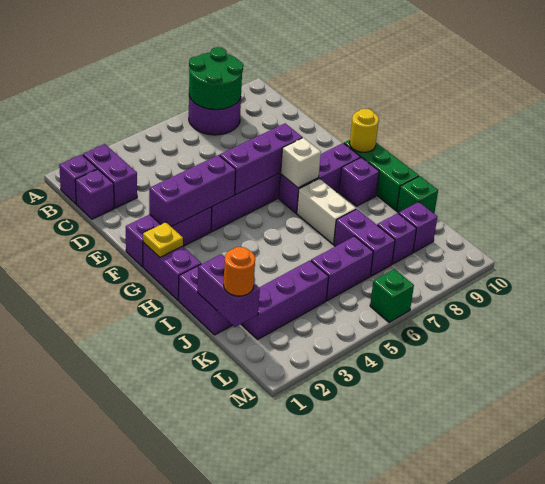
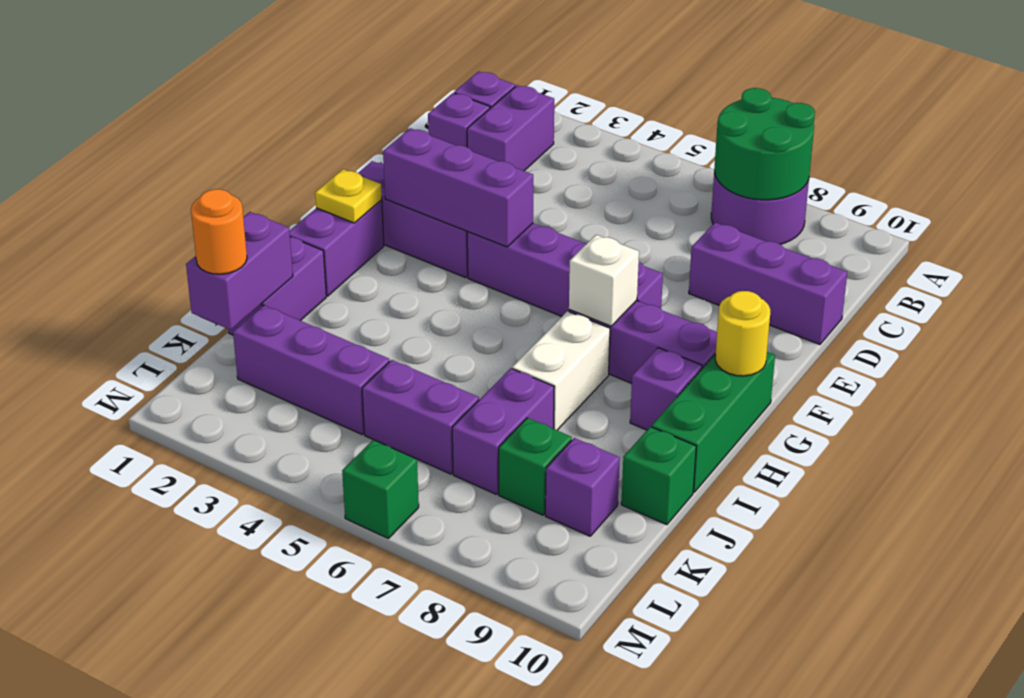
purple brick F5:F7 level 2 -> purple brick D8:D10 level 1
purple brick K8 level 1 -> green brick K8 level 1

